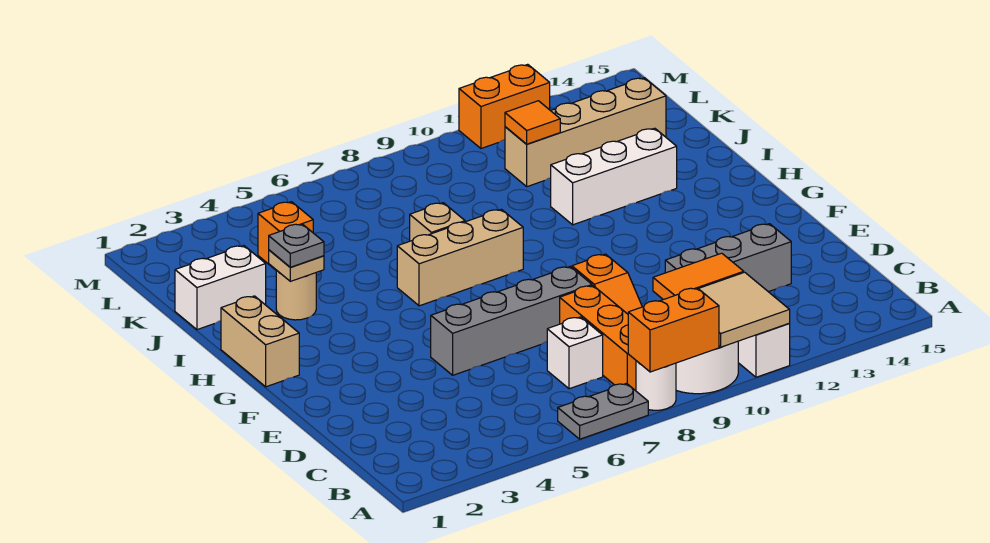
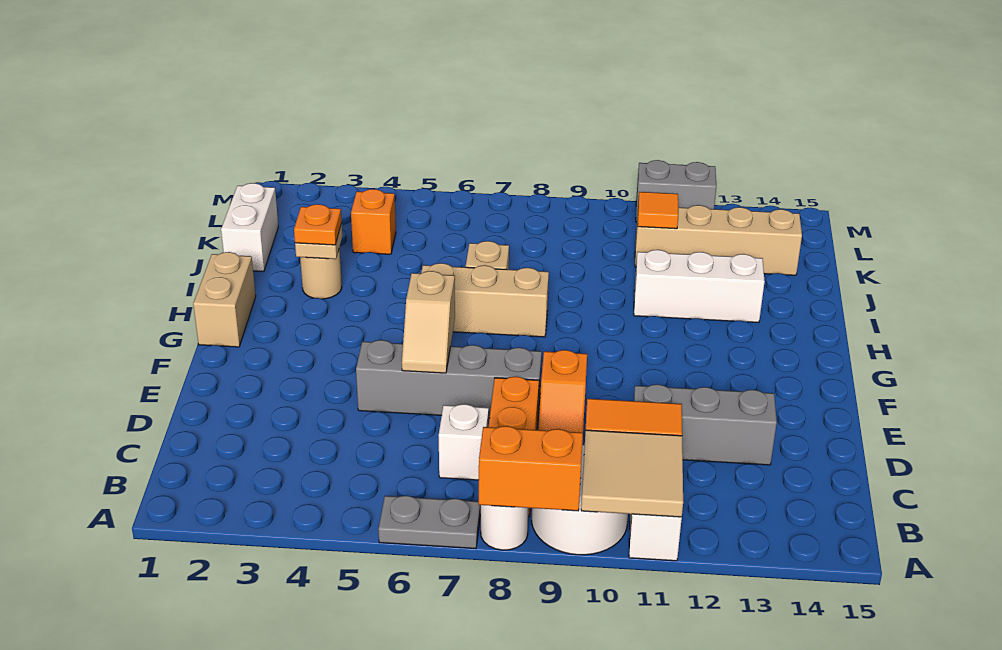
none -> tan slope E6:F6 level 2 top F
grey plate I3 level 3 -> orange plate I3 level 3
white brick J1:J2 level 1 -> white brick J1:K1 level 1
orange brick M11:M12 level 1 -> grey brick M11:M12 level 1

